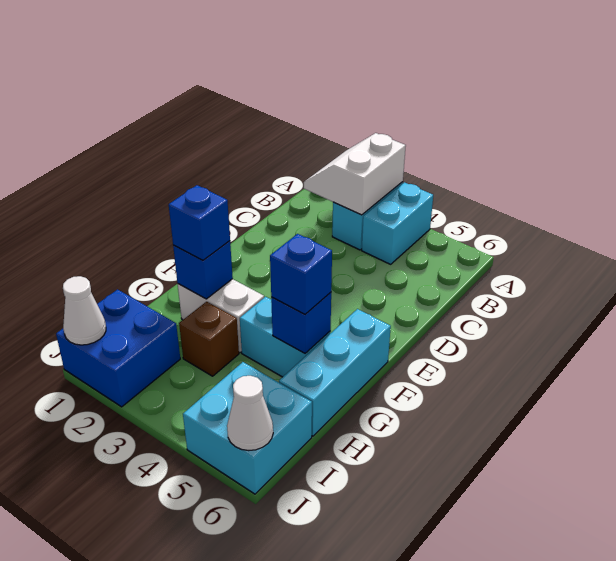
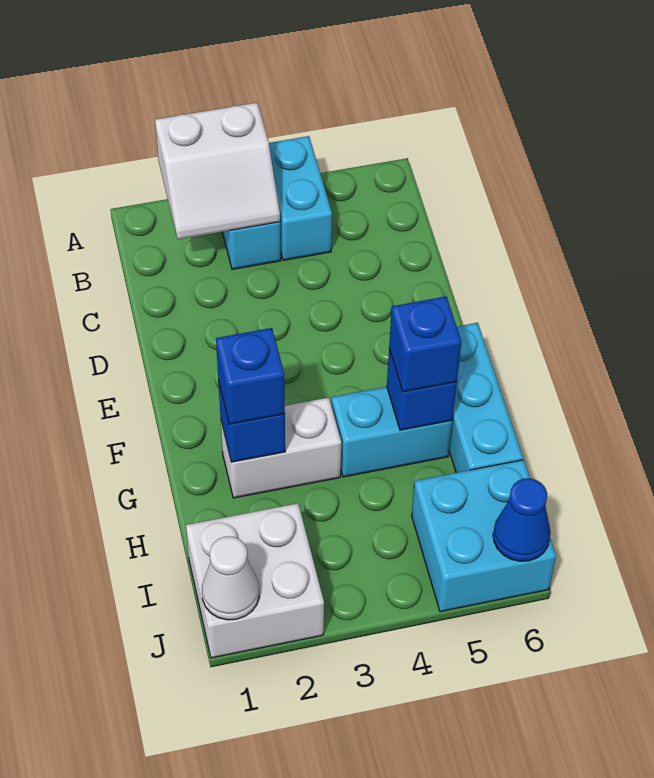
white slope A2:B3 level 2 top 3 -> white slope A2:B3 level 2 top A
brown brick H3 level 1 -> none
blue brick I1:J2 level 1 -> white brick I1:J2 level 1
white cone J6 level 2 -> blue cone J6 level 2

